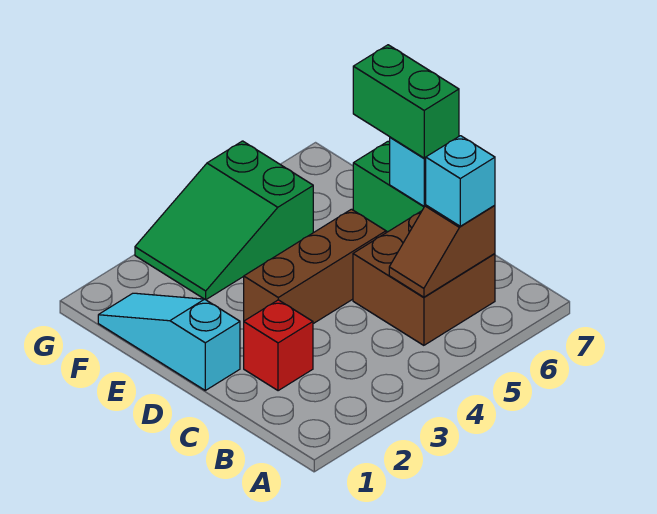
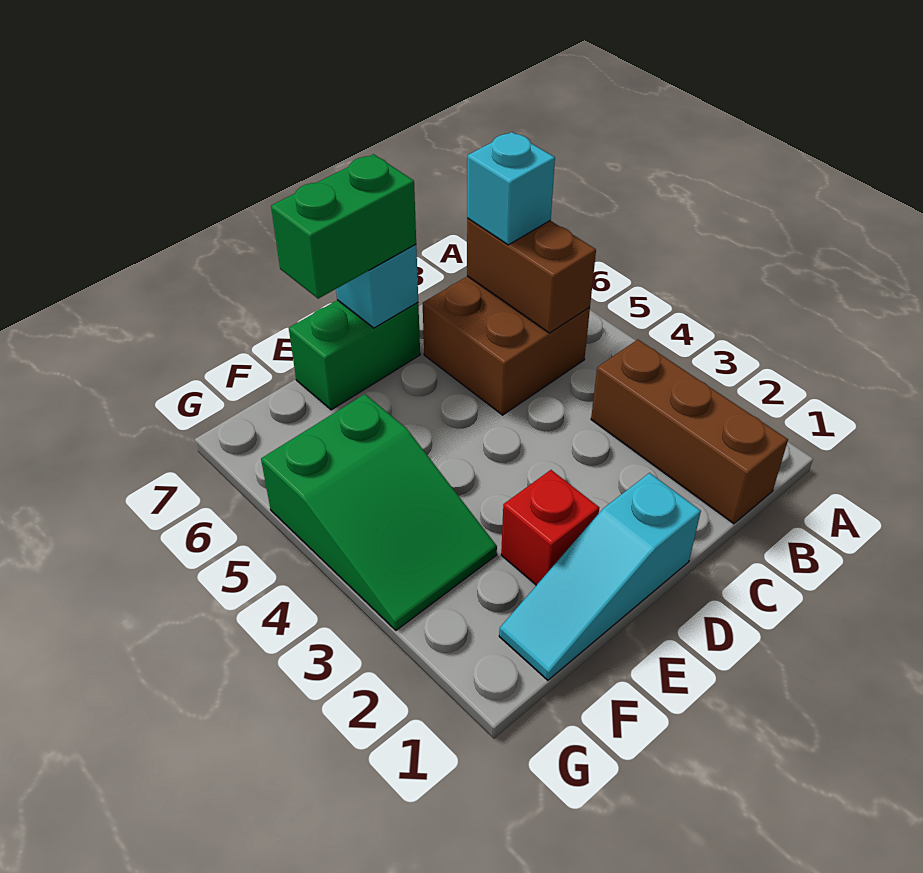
brown slope B5:B6 level 2 top 6 -> brown brick B5:B6 level 2
red brick C2 level 1 -> red brick E2 level 1
brown brick D3:D5 level 1 -> brown brick B1:B3 level 1

